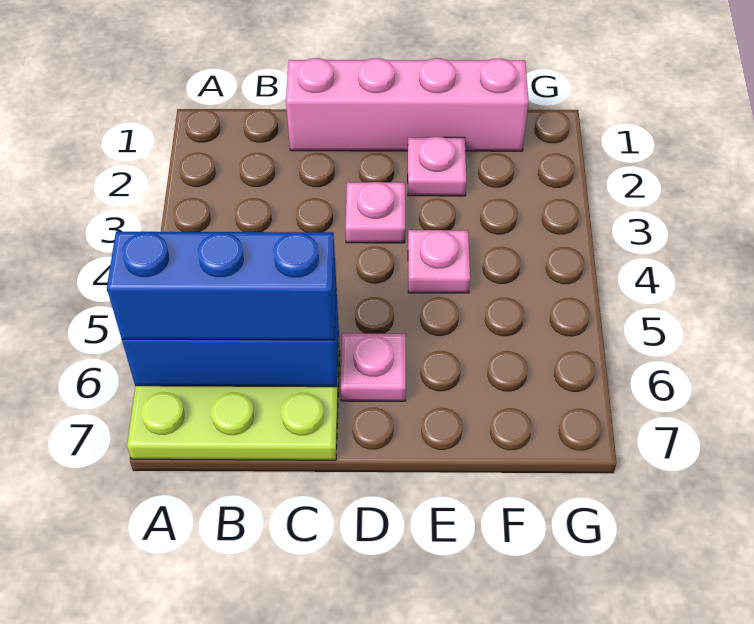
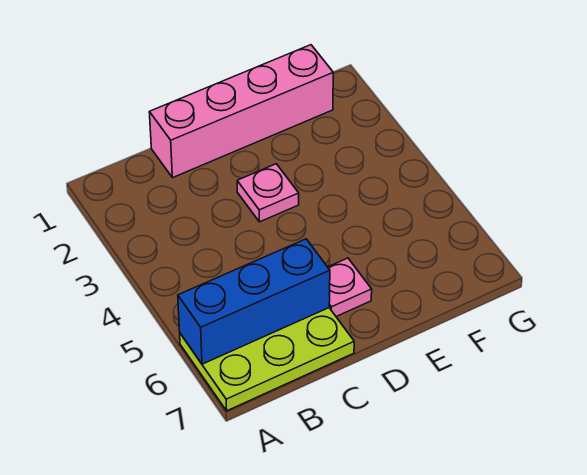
blue brick A6:C6 level 3 -> none
pink plate E2 level 1 -> none
pink plate E4 level 1 -> none

